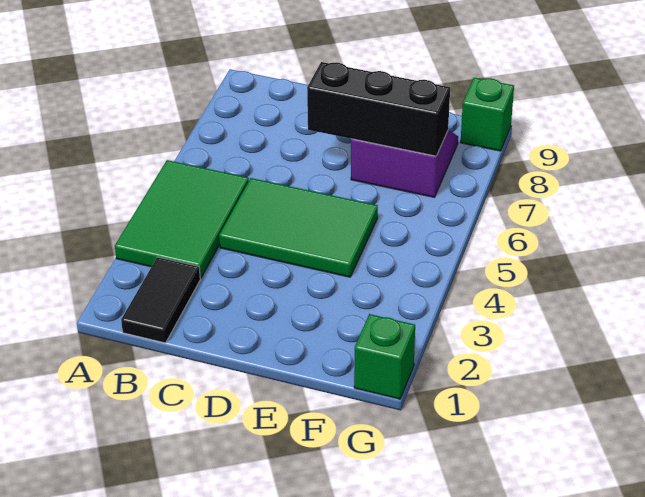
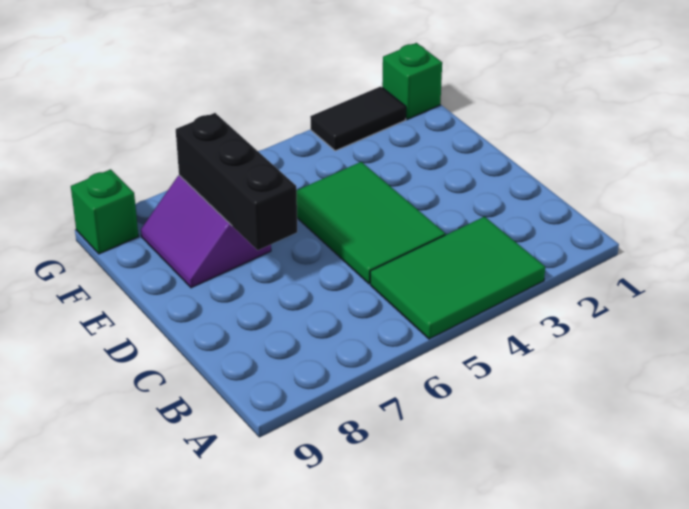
black tile B1:B2 level 1 -> black tile G2:G3 level 1

